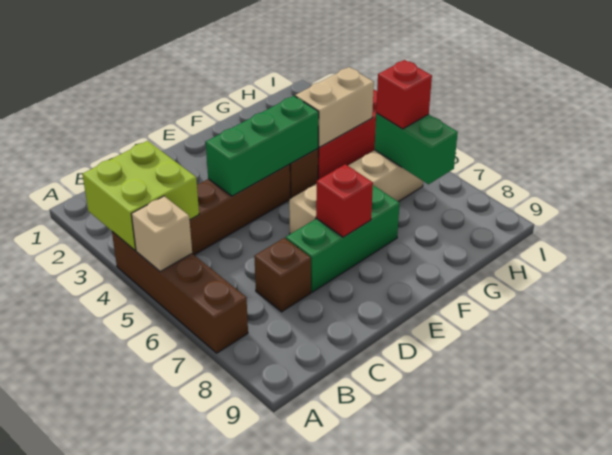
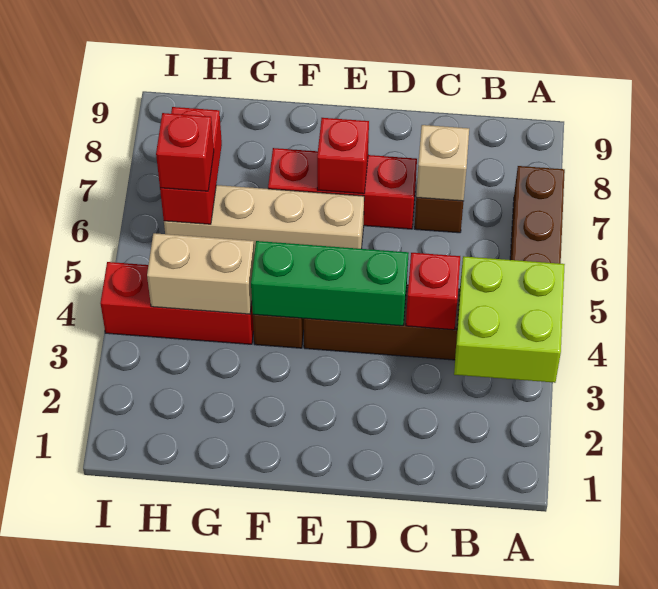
tan brick A5 level 2 -> tan brick C7 level 2
none -> red brick C4 level 2
green brick D7:F7 level 1 -> red brick D7:F7 level 1
green brick H6:H7 level 2 -> red brick H6:H7 level 2

